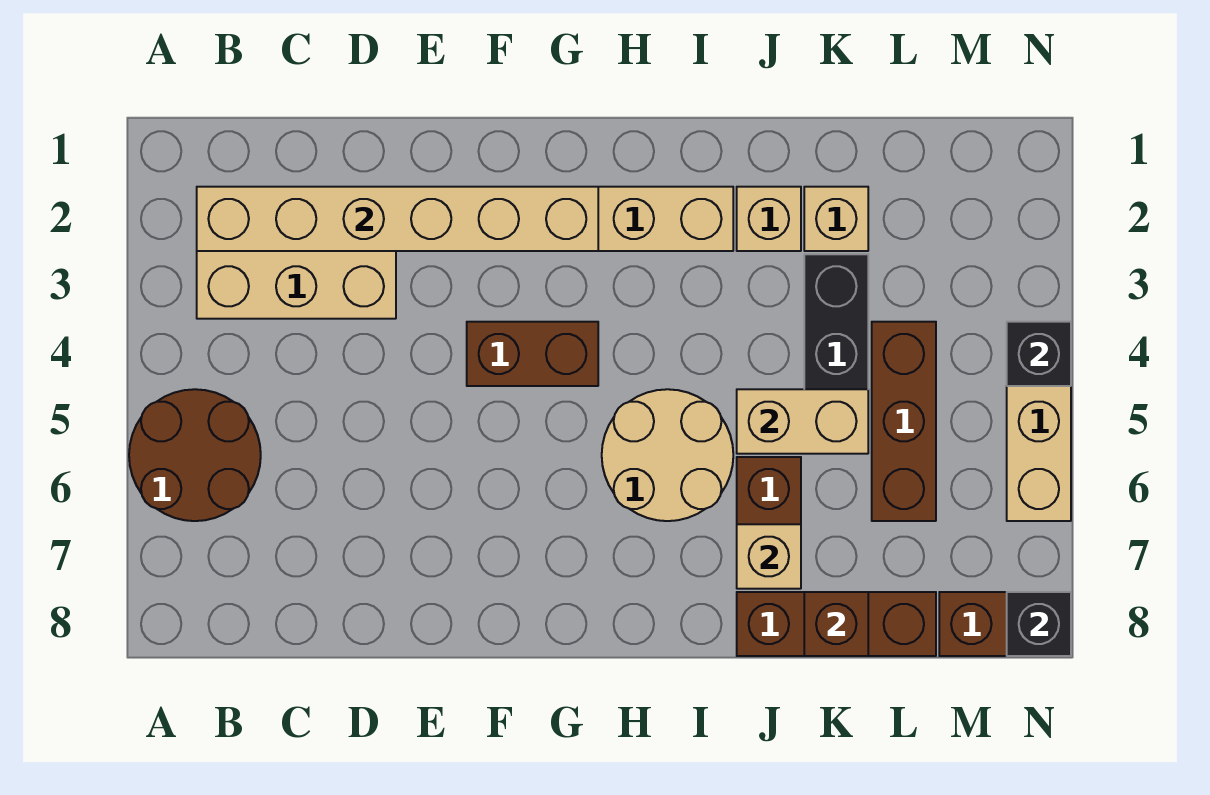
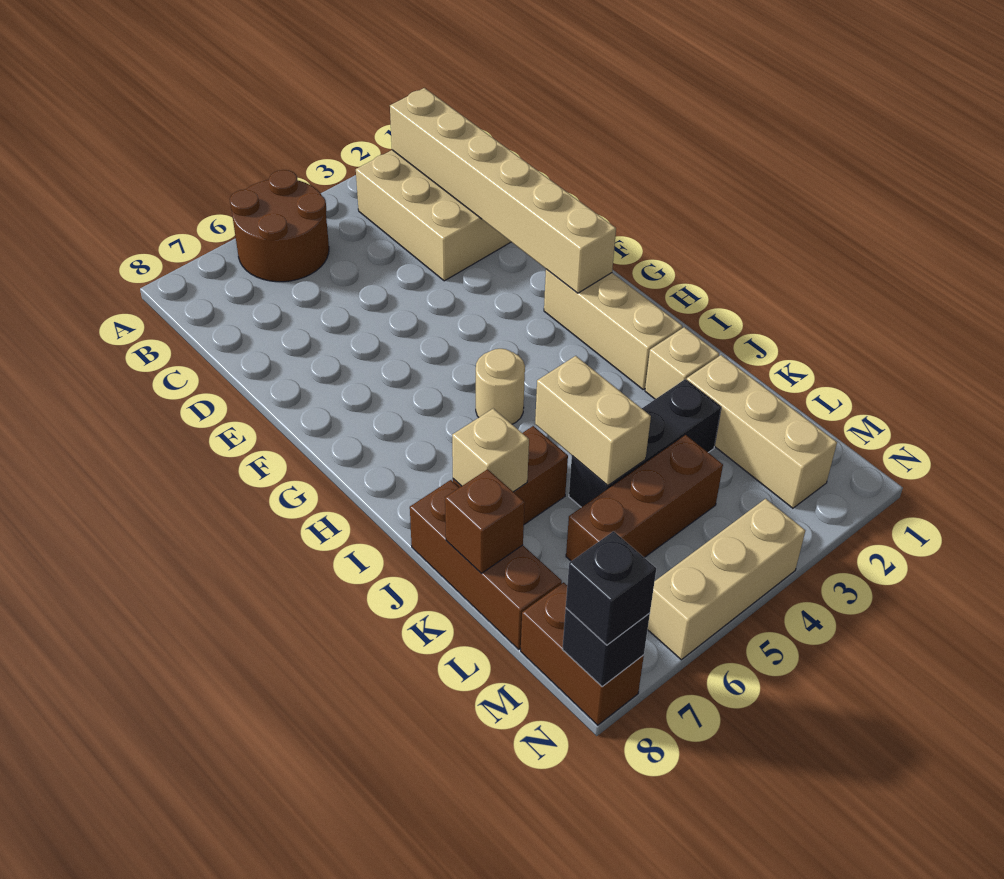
brown brick F4:G4 level 1 -> none
tan round brick H5:I6 level 1 -> tan round brick H5 level 1
tan brick K2 level 1 -> tan brick K2:M2 level 1
black brick N4 level 2 -> black brick N8 level 3

